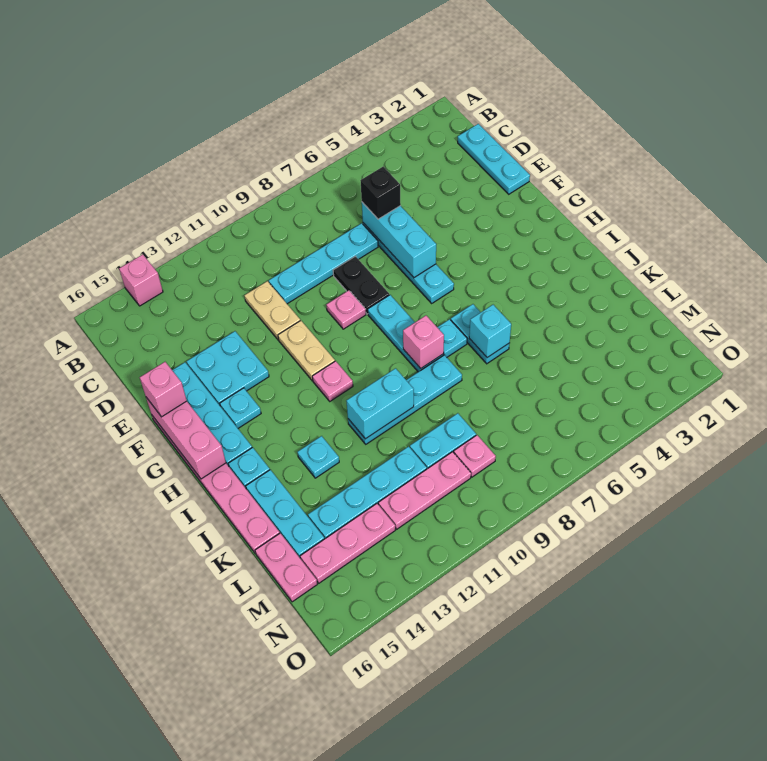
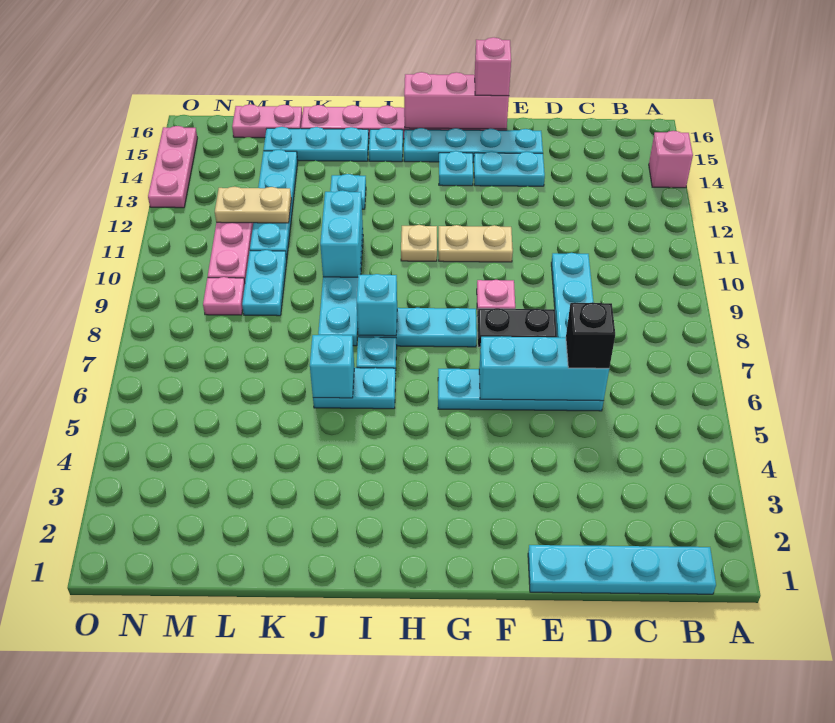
cyan plate C1:E1 level 1 -> cyan plate B1:E1 level 1
tan plate D11:E11 level 1 -> tan plate L12:M12 level 2
cyan plate E13:F14 level 1 -> cyan plate E14:F14 level 1
pink plate H11 level 1 -> tan plate H11 level 1
pink brick I8 level 2 -> cyan brick I8 level 2
pink plate M13:M15 level 1 -> pink plate O13:O15 level 1

